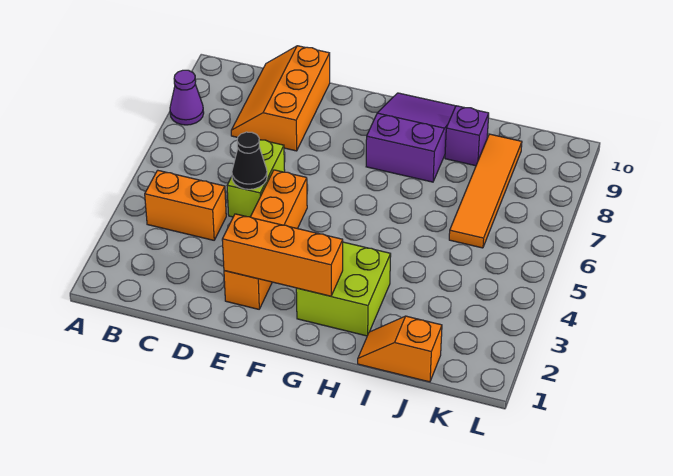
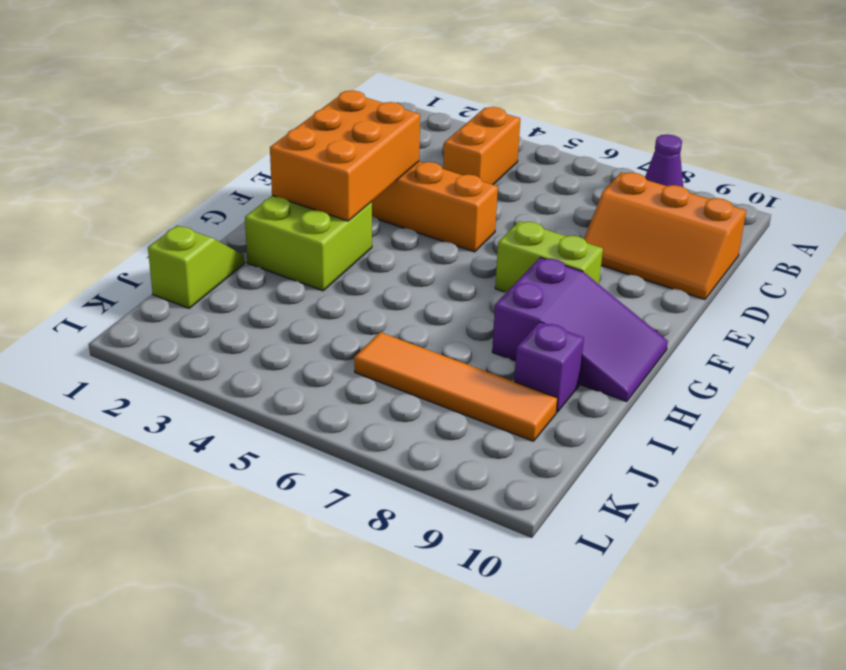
orange slope C8:D10 level 1 top D -> orange slope C8:D10 level 1 top C
lime brick D5:D6 level 1 -> lime brick F7:F8 level 1
black cone D5 level 2 -> none
orange brick E2:G2 level 2 -> orange brick E2:G3 level 2
orange slope I1:J1 level 1 top J -> lime slope I1:J1 level 1 top J

